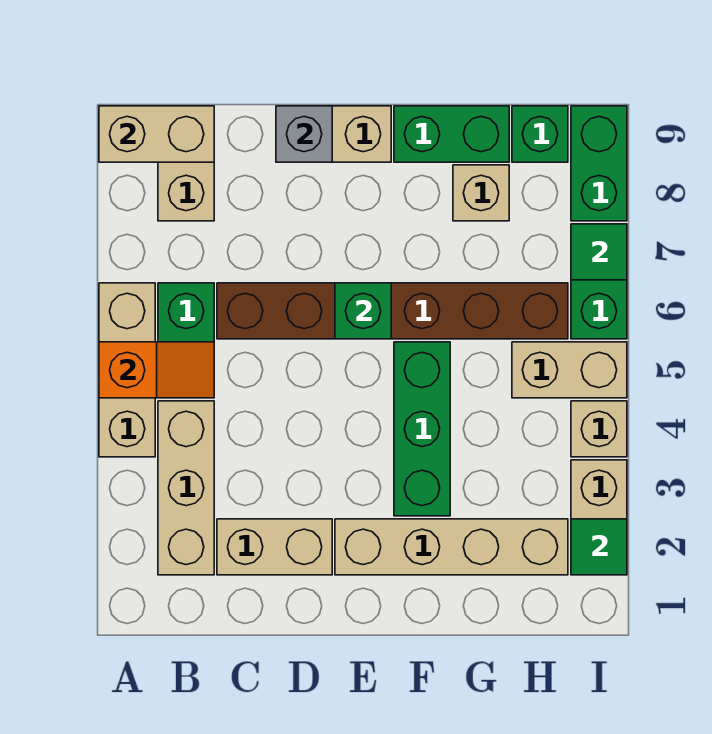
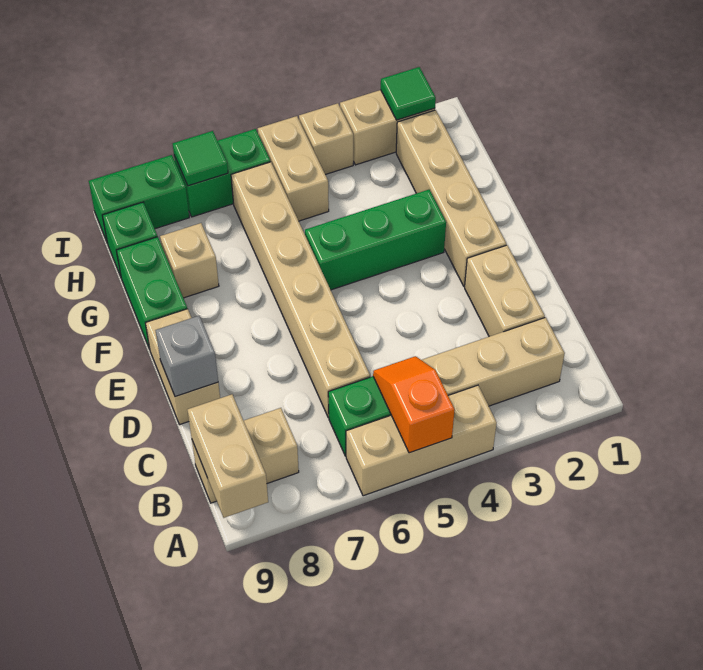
brown brick C6:H6 level 1 -> tan brick C6:H6 level 1
green brick E6 level 2 -> none

